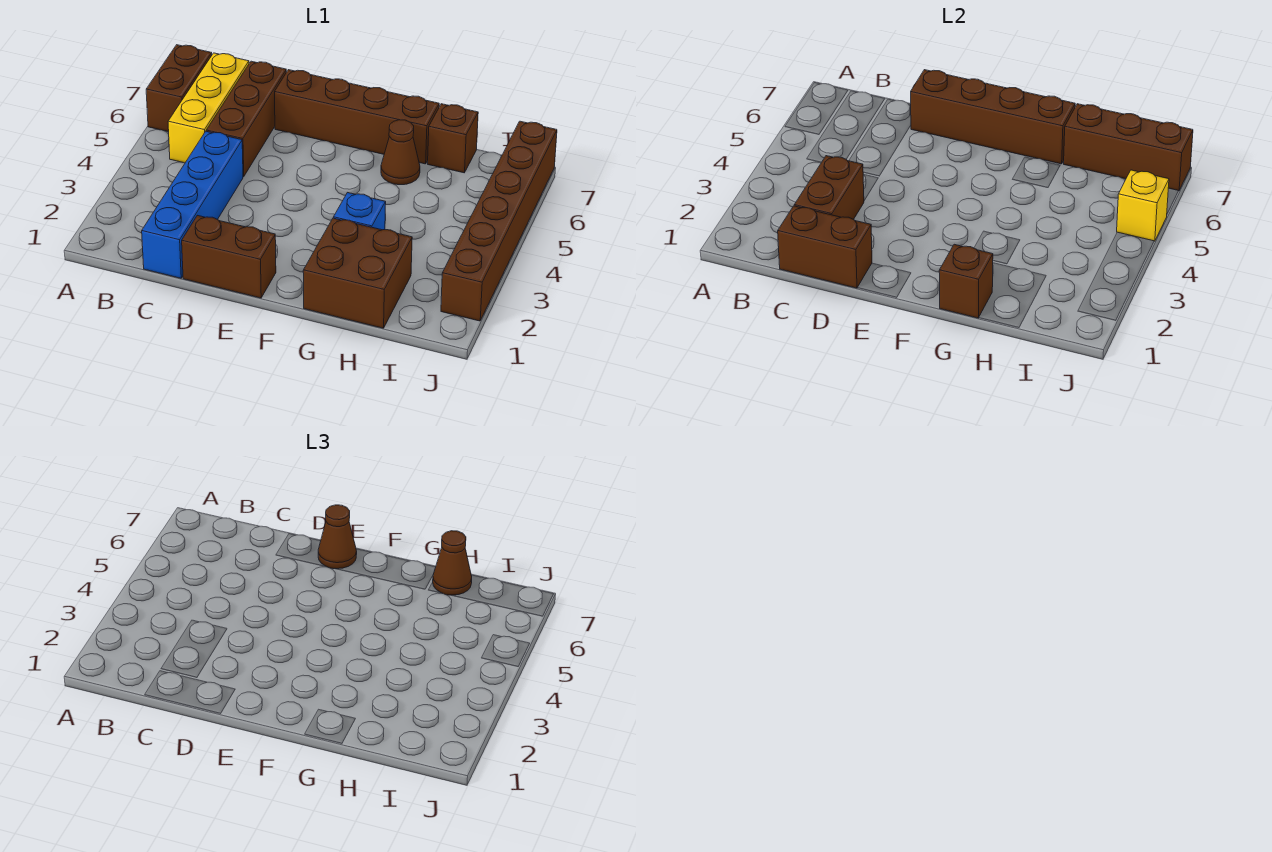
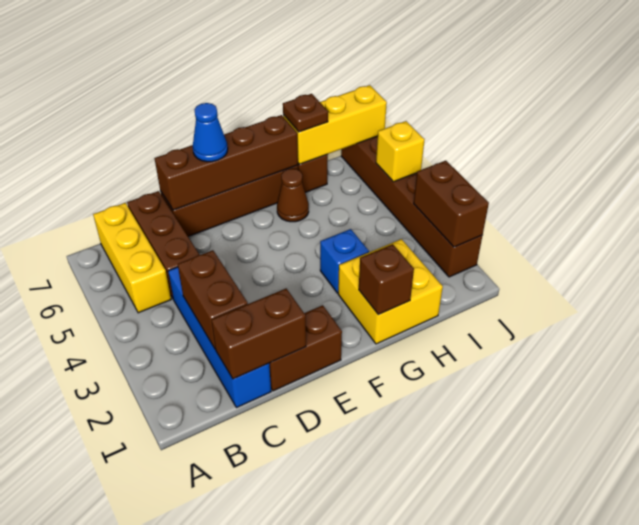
brown brick A6:A7 level 1 -> brown brick J2:J3 level 2
brown cone E7 level 3 -> blue cone E7 level 3
brown brick G1:H2 level 1 -> yellow brick G1:H2 level 1
brown brick H7:J7 level 2 -> yellow brick H7:J7 level 2
brown cone H7 level 3 -> brown plate H7 level 3

